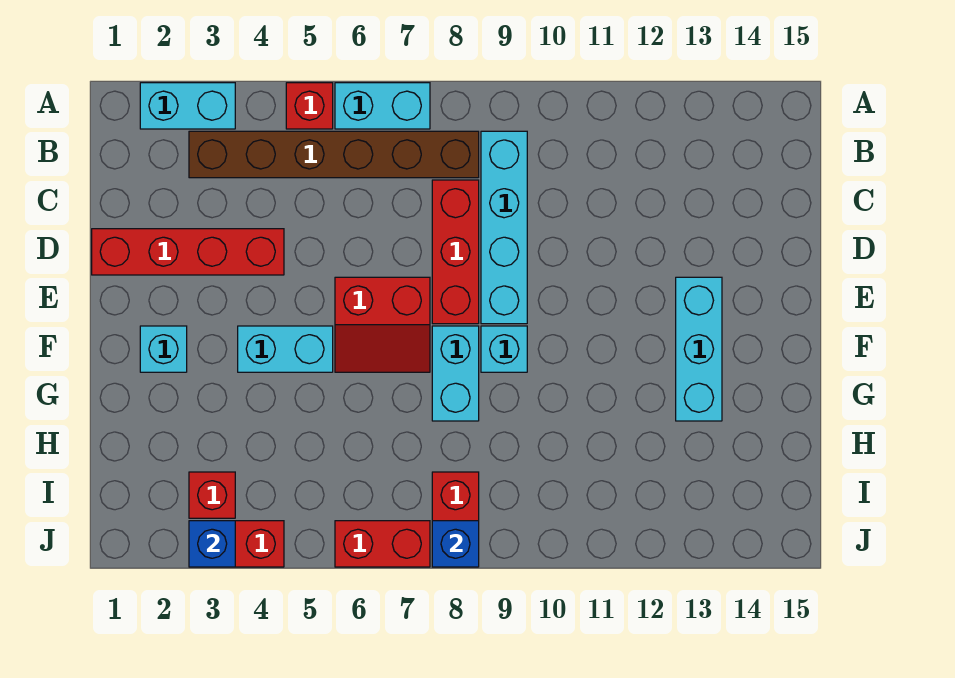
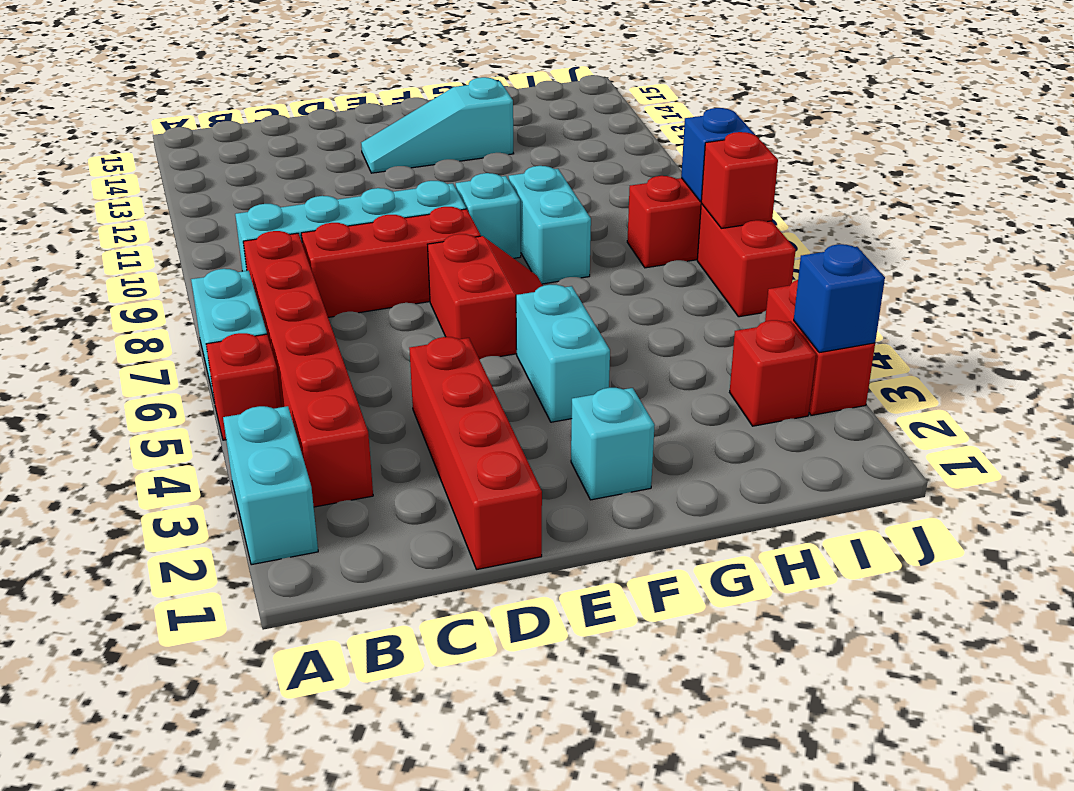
brown brick B3:B8 level 1 -> red brick B3:B8 level 1
cyan brick E13:G13 level 1 -> cyan slope E13:G13 level 1 top G
cyan brick F8:G8 level 1 -> cyan brick G8:G9 level 1
none -> red brick J7 level 2

